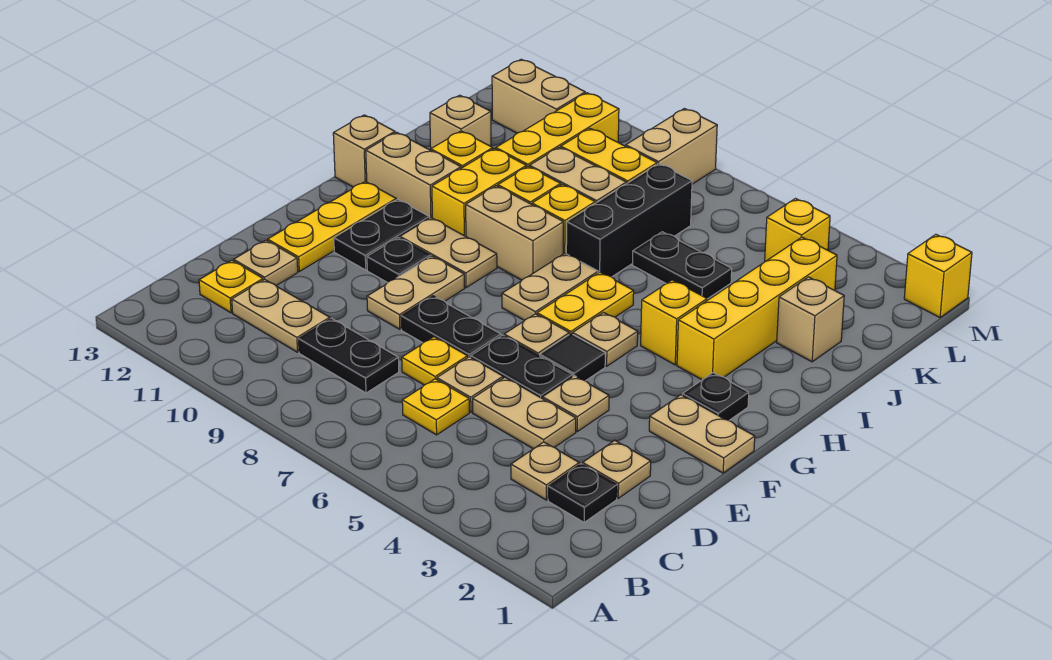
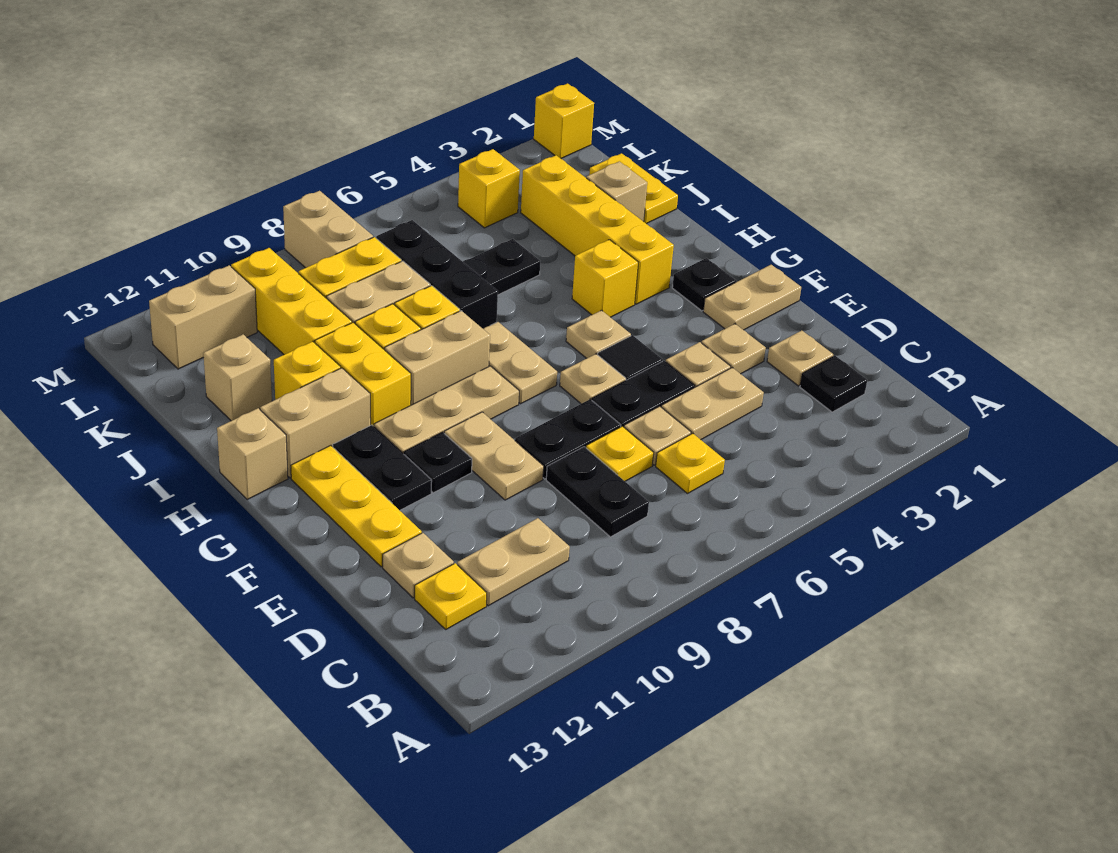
tan plate C3 level 1 -> tan plate E3 level 1
black plate C8:C9 level 1 -> black plate C8:D8 level 1
yellow plate G6:H6 level 1 -> yellow plate J1:K1 level 1
tan plate G9:G10 level 1 -> tan plate G8:G10 level 1

